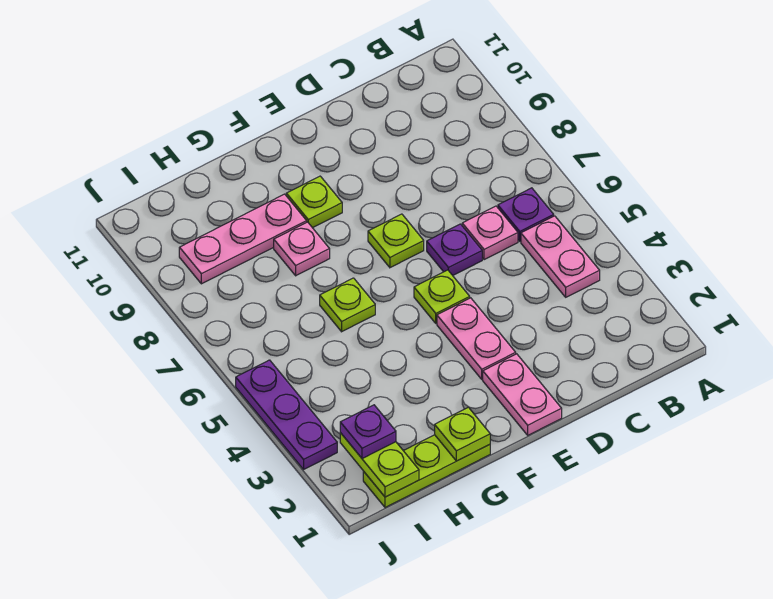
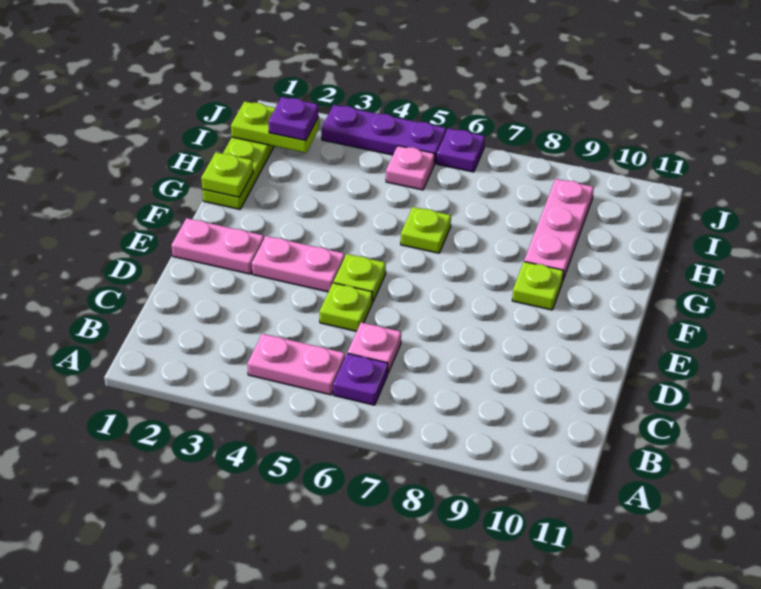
purple plate D6 level 1 -> purple plate J6 level 1
lime plate E7 level 1 -> lime plate D5 level 1
pink plate G8 level 1 -> pink plate I5 level 1

